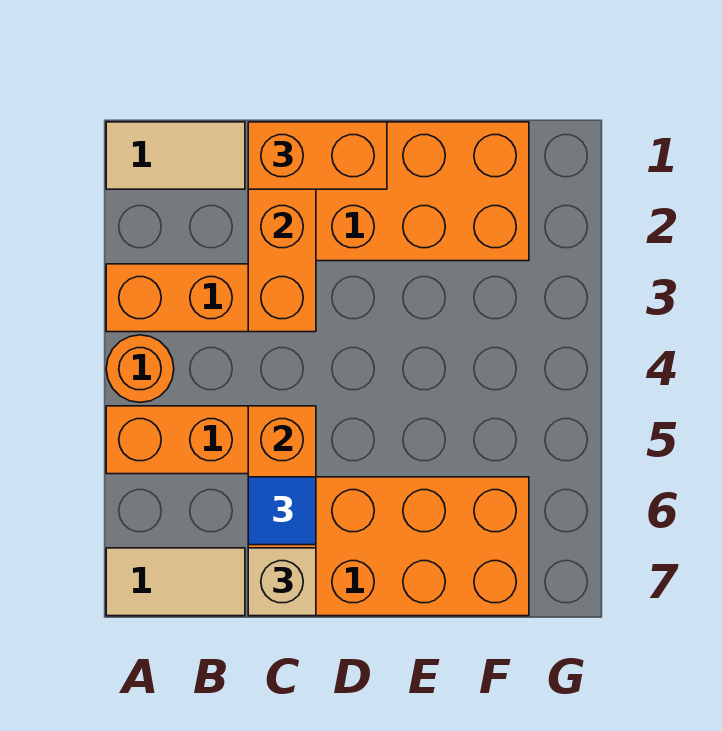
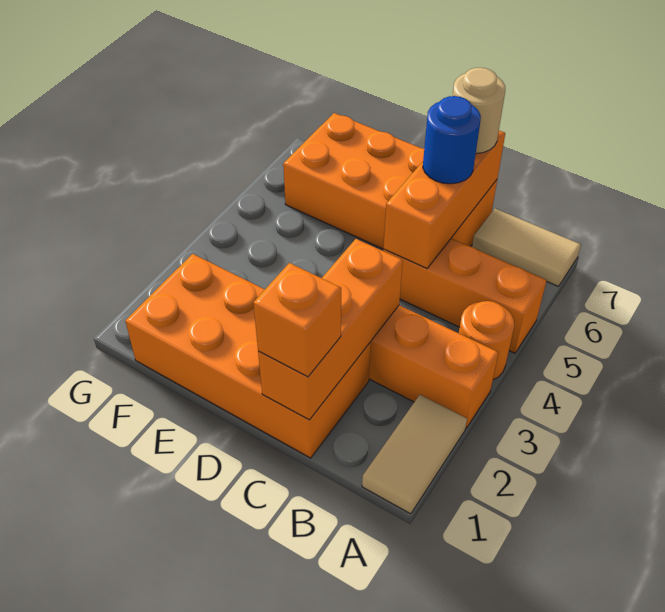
tan tile A1:B1 level 1 -> tan tile A1:A2 level 1
orange brick C1:D1 level 3 -> orange brick C1 level 3
blue tile C6 level 3 -> blue round brick C6 level 3
tan brick C7 level 3 -> tan round brick C7 level 3

